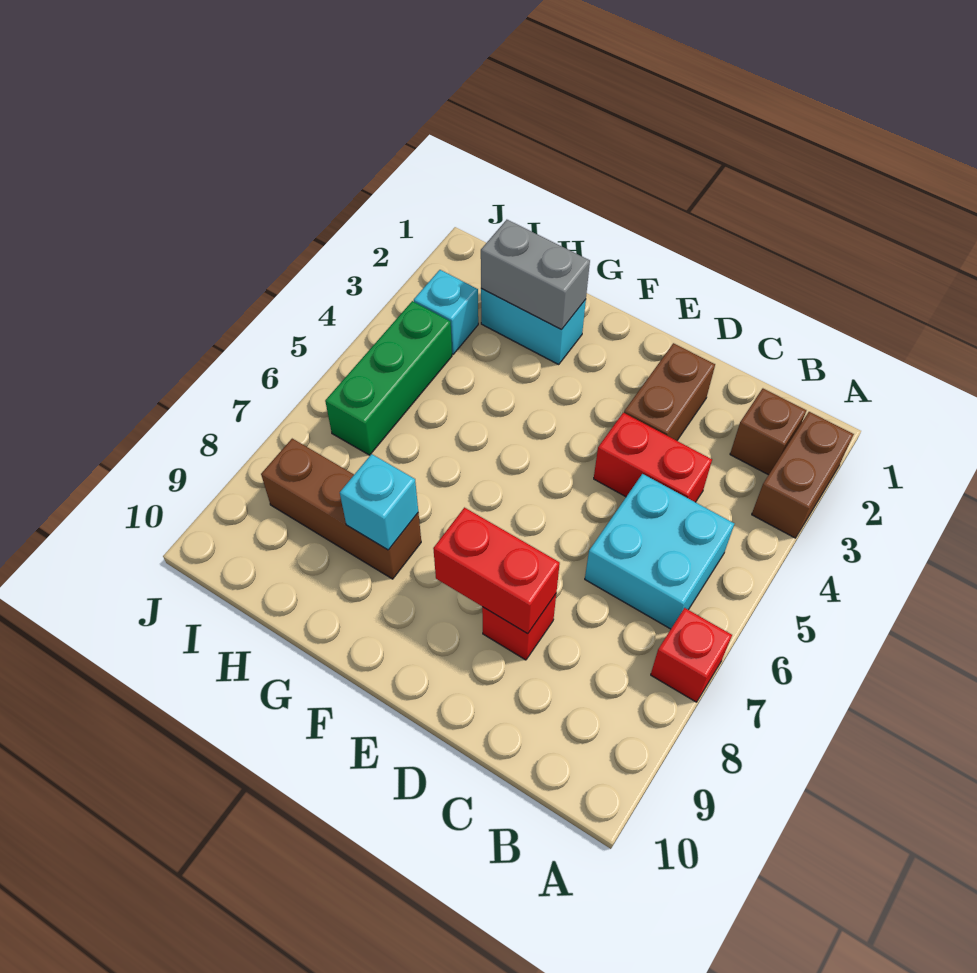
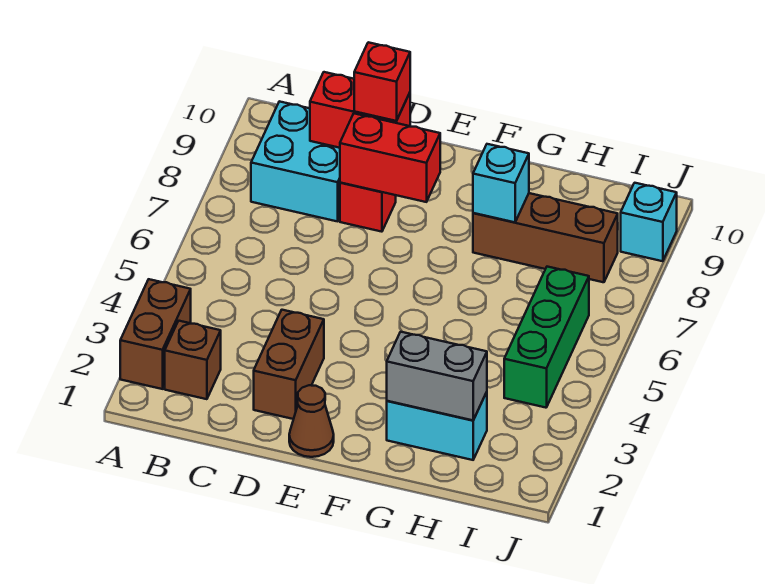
red brick A7 level 1 -> red brick D9 level 3
cyan brick B5:C6 level 1 -> cyan brick B8:C9 level 1
red brick C4:D4 level 1 -> red brick C9:D9 level 2
none -> brown cone E1 level 1
cyan brick I3 level 1 -> cyan brick J9 level 1

